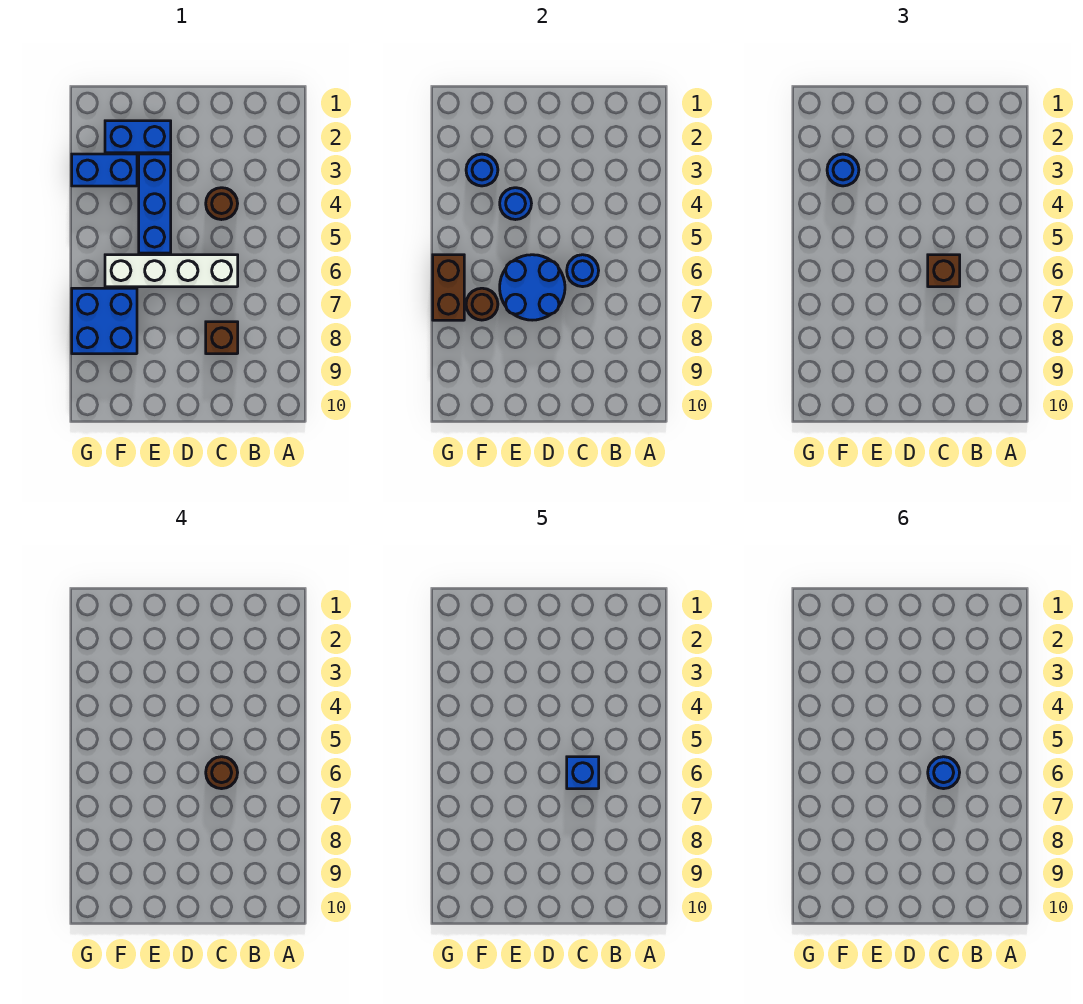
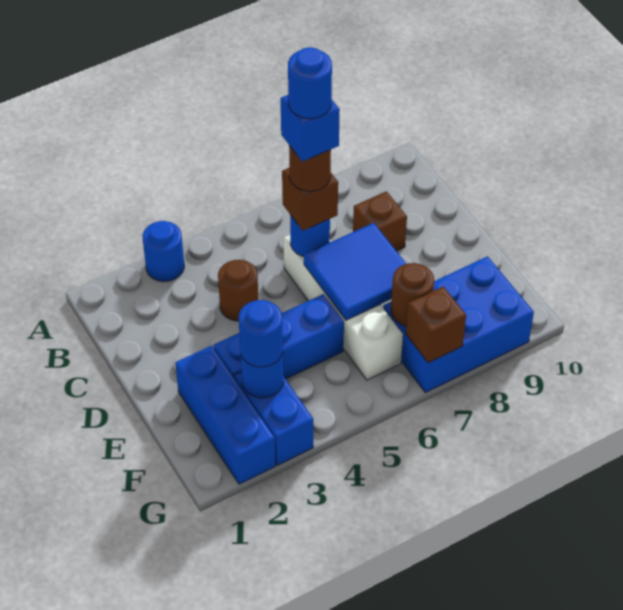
blue round brick D6:E7 level 2 -> blue tile D6:E7 level 2
blue brick E2:F2 level 1 -> blue brick E2:G2 level 1
blue round brick E4 level 2 -> blue round brick A3 level 1
blue brick F7:G8 level 1 -> blue brick F7:G9 level 1
brown brick G6:G7 level 2 -> brown brick G7 level 2

